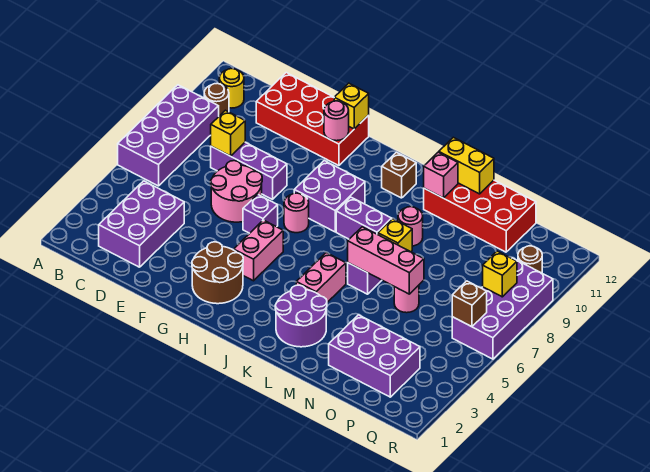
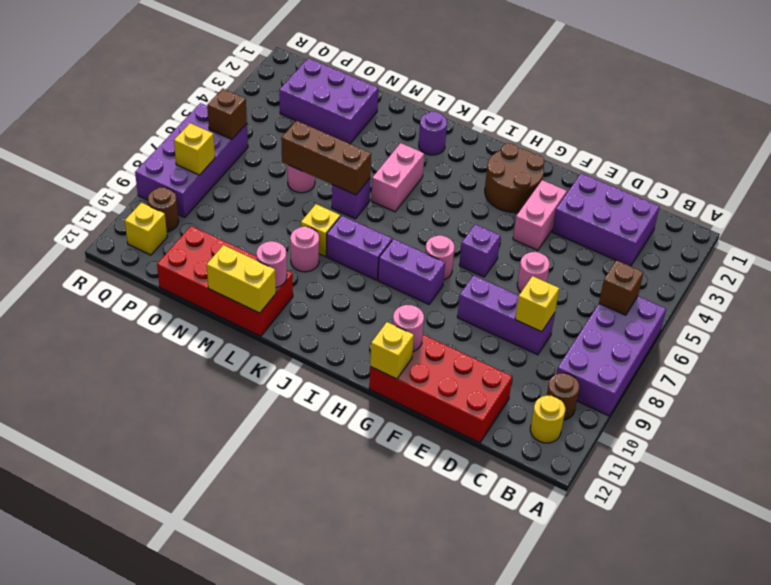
purple brick C2:D4 level 1 -> purple brick C2:E3 level 1
pink round brick E6:F7 level 1 -> pink round brick E6 level 1
pink brick H4:H5 level 1 -> pink brick F3:F4 level 1
purple brick H8:I9 level 1 -> purple brick H8:I8 level 1
brown brick J11 level 1 -> brown brick B6 level 2
purple round brick K2:L3 level 1 -> purple round brick K2 level 1
pink brick L6:N6 level 2 -> brown brick L6:N6 level 2
pink brick L11 level 2 -> pink round brick L11 level 2
none -> yellow brick Q11 level 1

